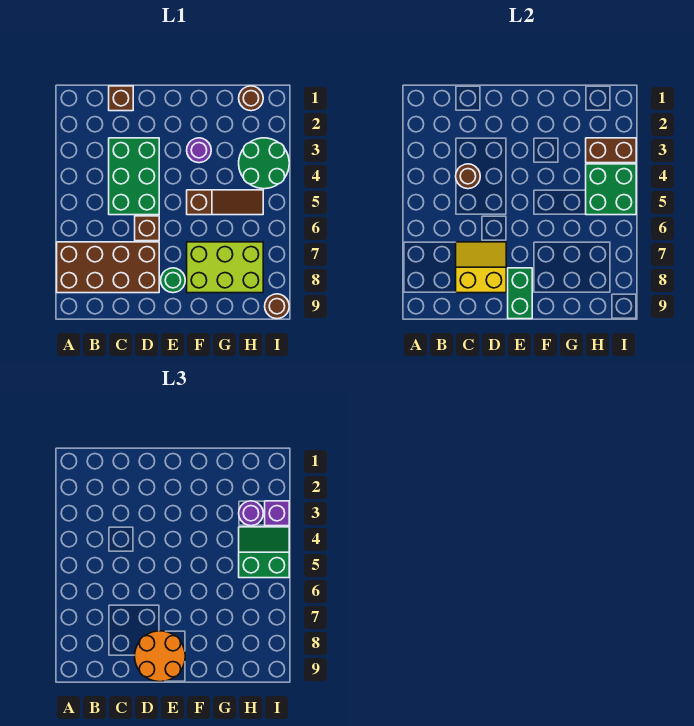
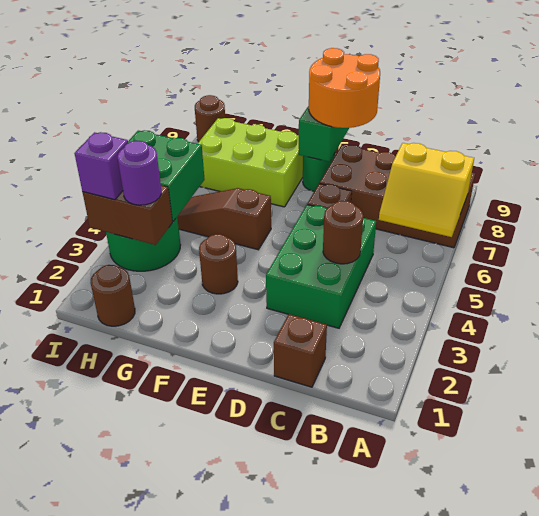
yellow slope C7:D8 level 2 top 8 -> yellow slope A6:B7 level 2 top 7
purple round brick F3 level 1 -> brown round brick F3 level 1
green slope H4:I5 level 3 top 5 -> none

